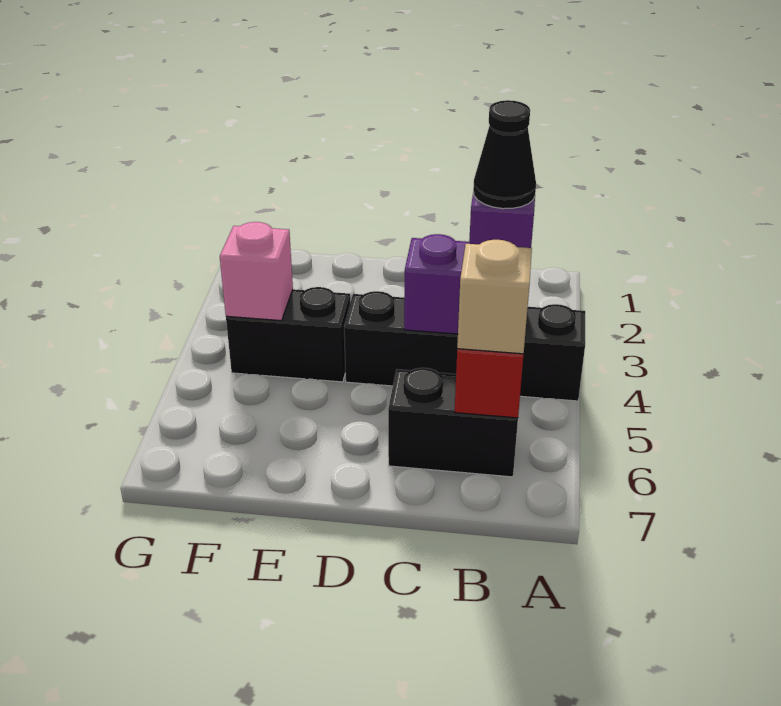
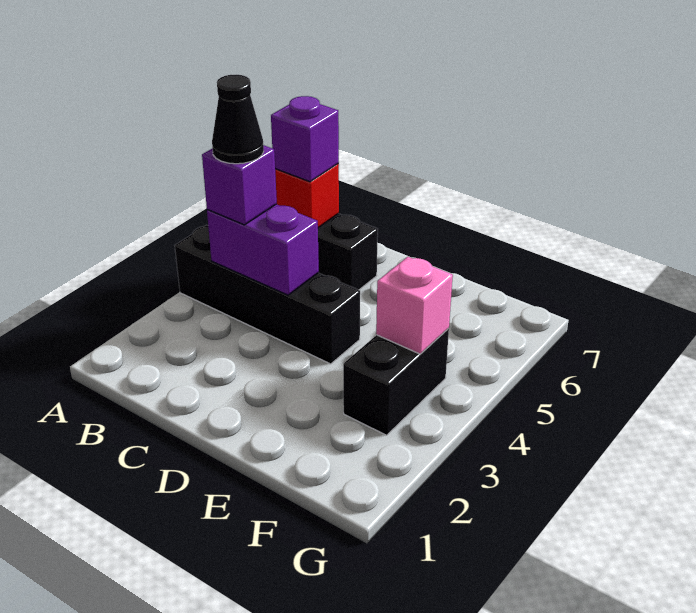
tan brick B6 level 3 -> purple brick B6 level 3
black brick E4:F4 level 1 -> black brick F3:F4 level 1

